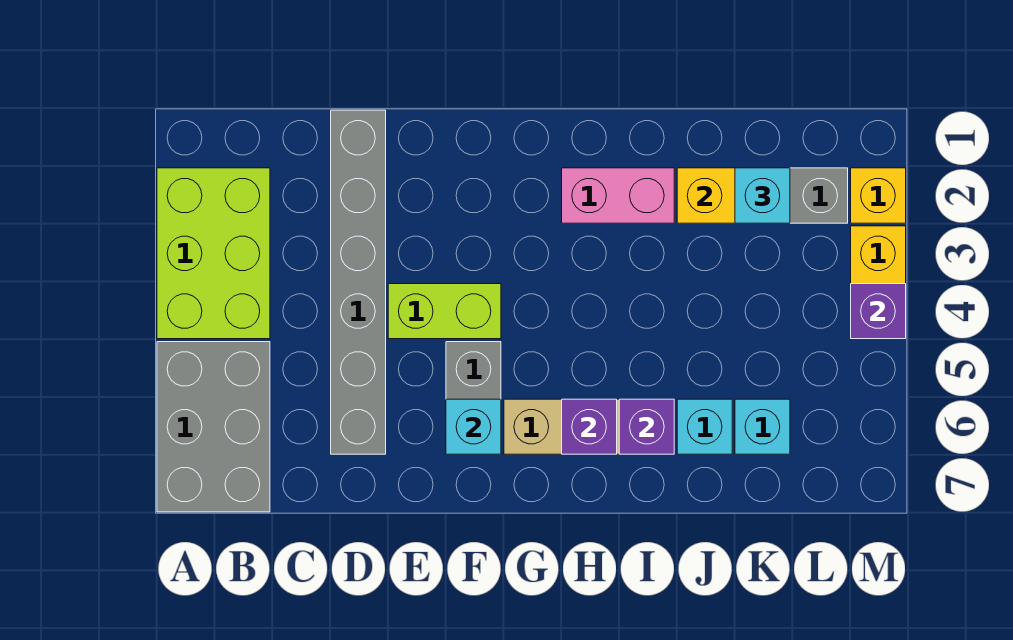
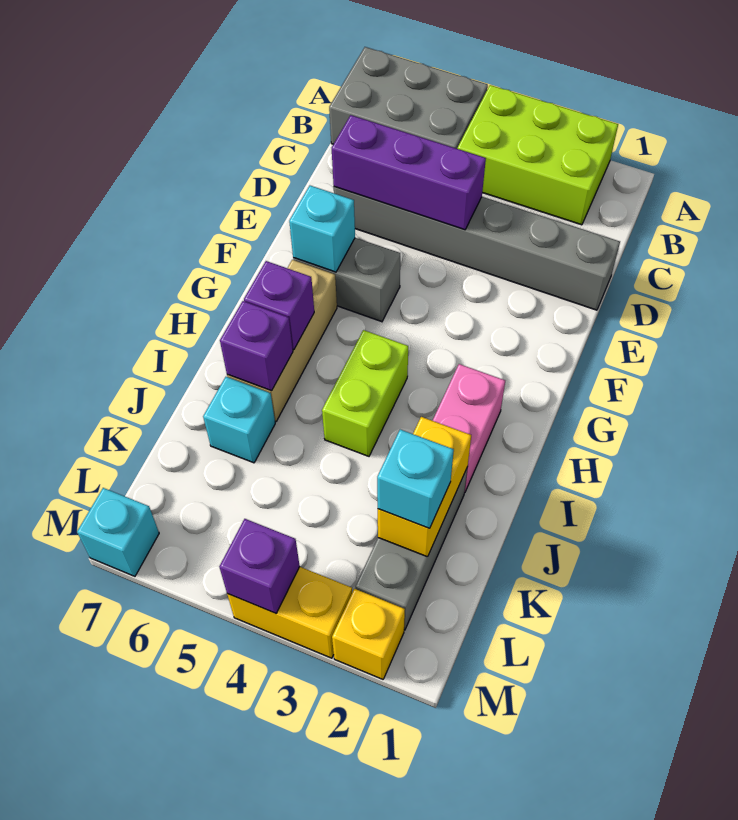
none -> purple brick D4:D6 level 2
lime brick E4:F4 level 1 -> lime brick H4:I4 level 1
cyan brick K6 level 1 -> cyan brick M7 level 1

